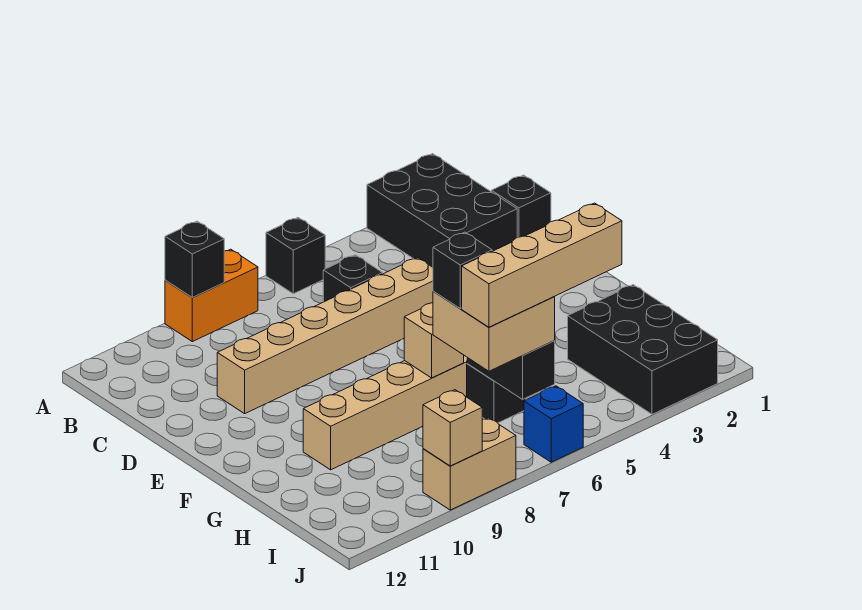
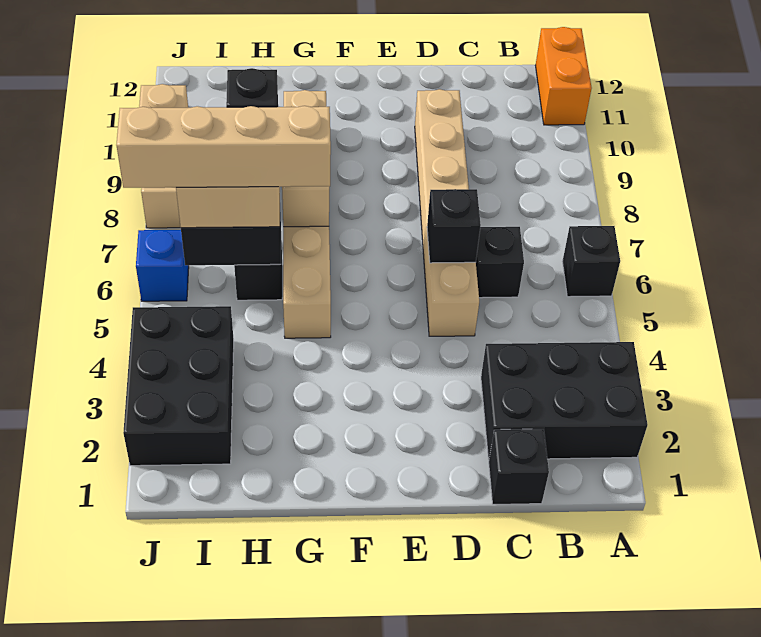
orange brick A8:A9 level 1 -> orange brick A11:A12 level 1
black brick A9 level 2 -> black brick D6 level 2
black brick H2:J3 level 1 -> black brick I2:J4 level 1
tan brick I4:I7 level 4 -> tan brick G6:J6 level 4

